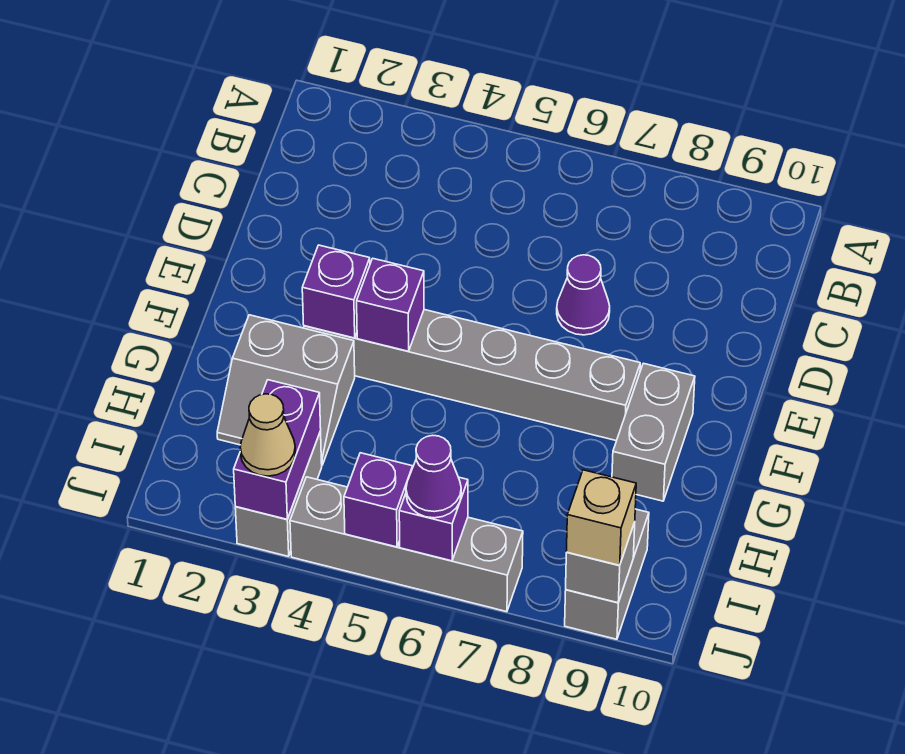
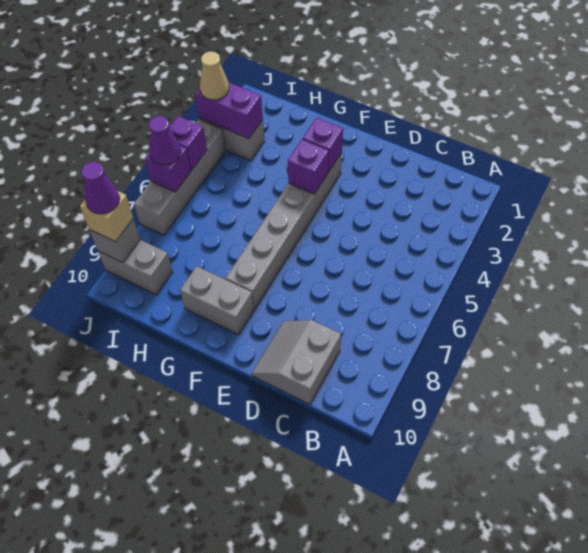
purple cone D7 level 1 -> purple cone J9 level 4
grey slope G2:H3 level 1 top G -> grey slope C9:D10 level 1 top C

